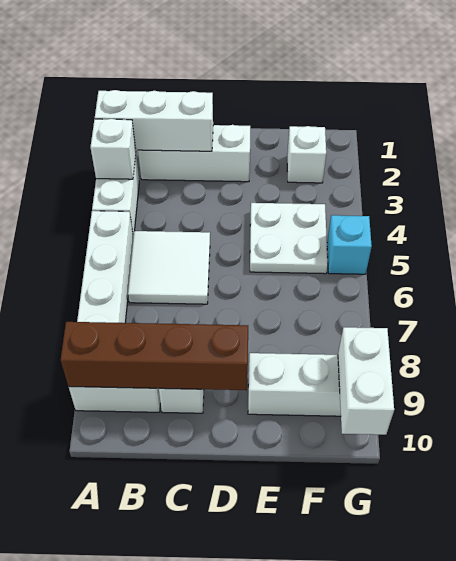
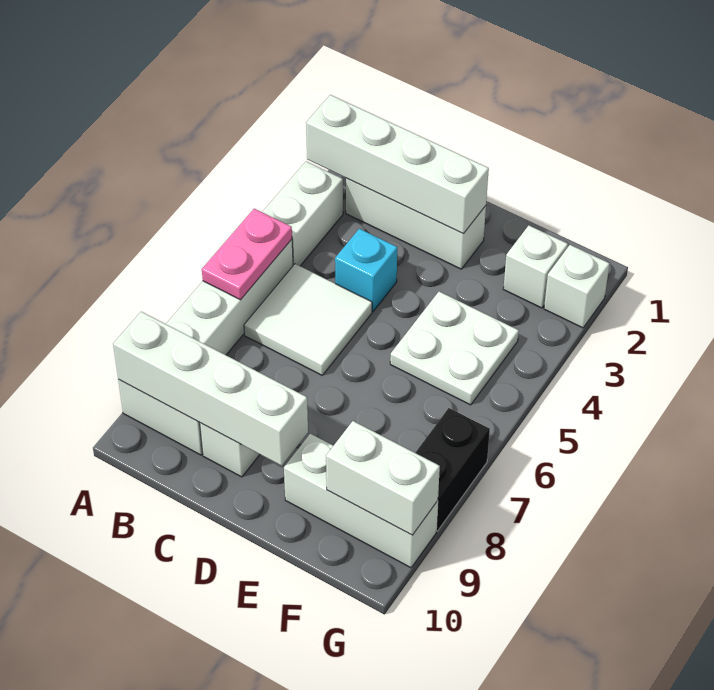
white brick A2:C2 level 2 -> white brick A2:D2 level 2
white brick A3 level 2 -> white brick G2 level 1
none -> pink plate A5:A6 level 2
brown brick A9:D9 level 2 -> white brick A9:D9 level 2
cyan brick G5 level 1 -> cyan brick C4 level 1
none -> black brick G7:G8 level 1
white brick G9:G10 level 2 -> white brick F9:G9 level 2

